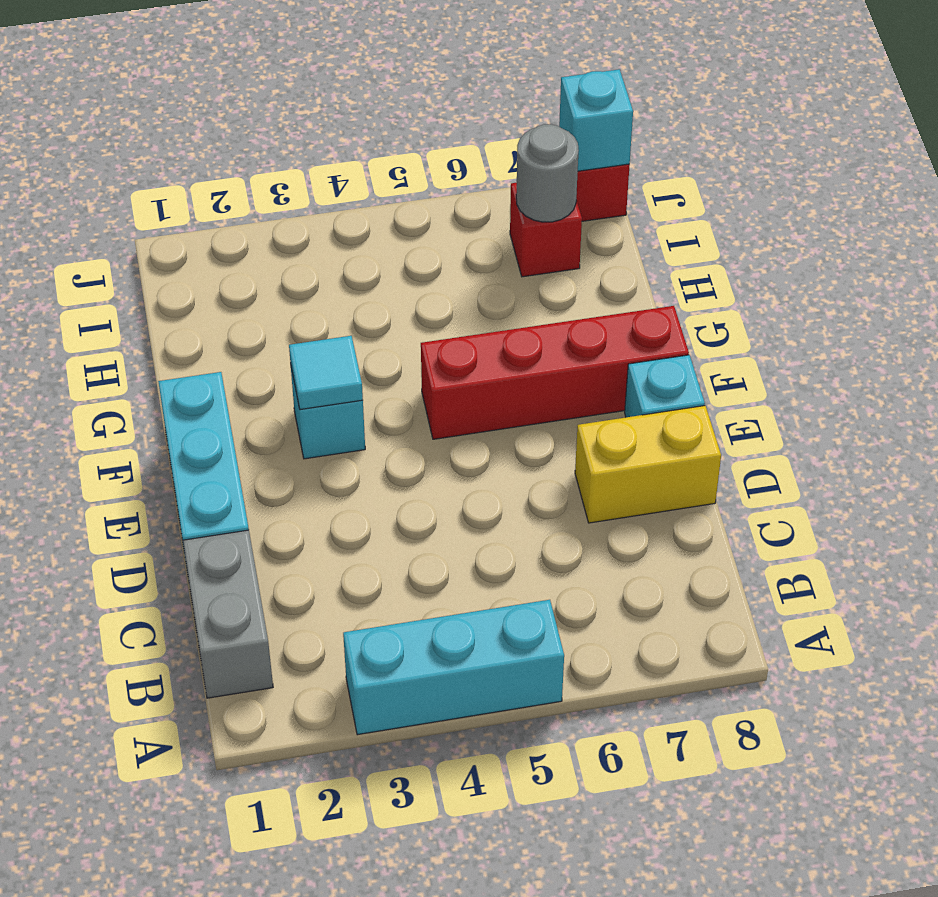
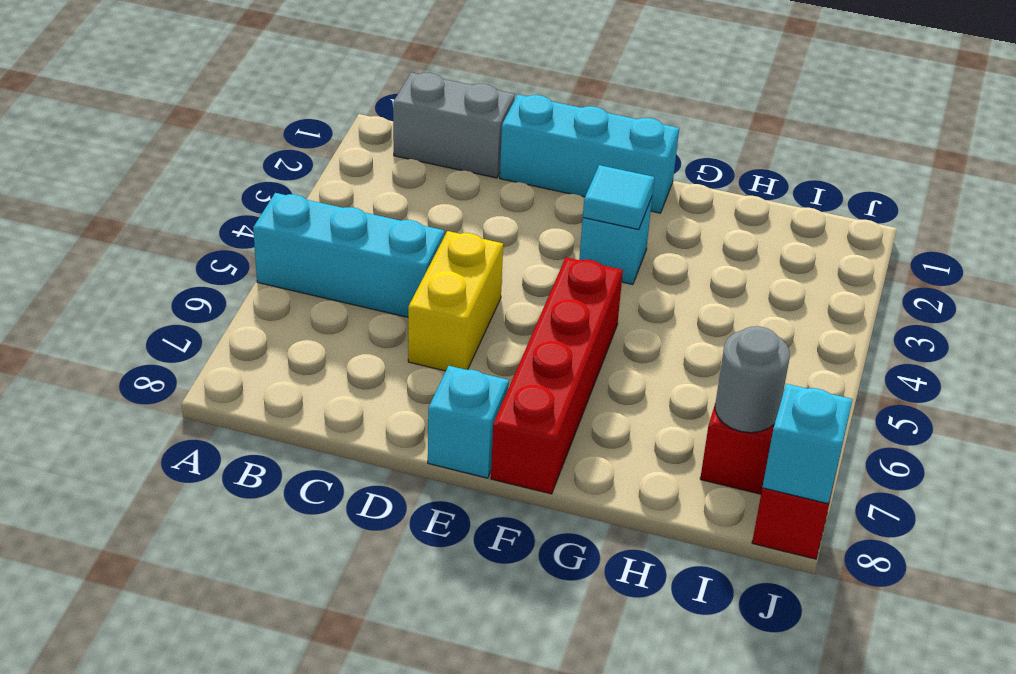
cyan brick A3:A5 level 1 -> cyan brick A5:C5 level 1
yellow brick D7:D8 level 1 -> yellow brick D5:D6 level 1

